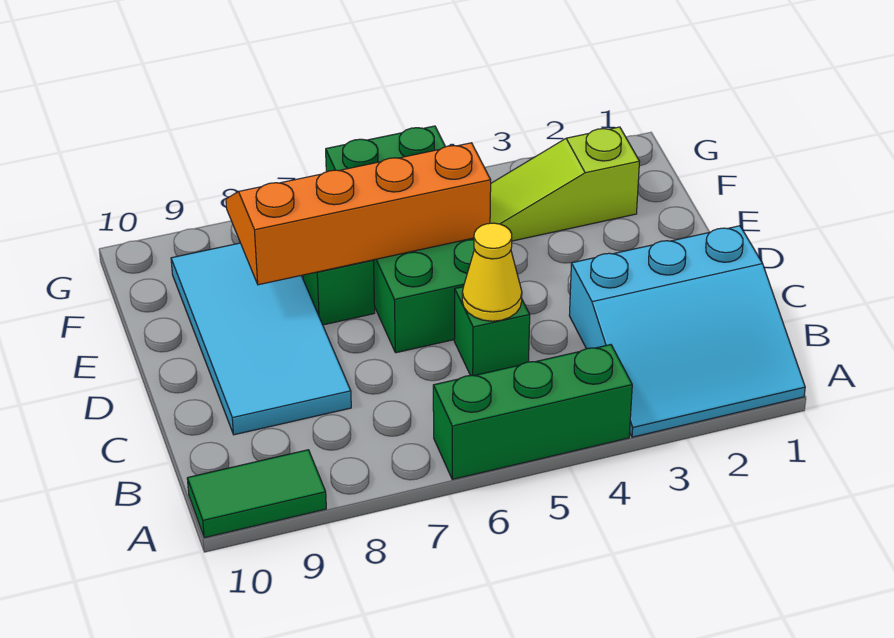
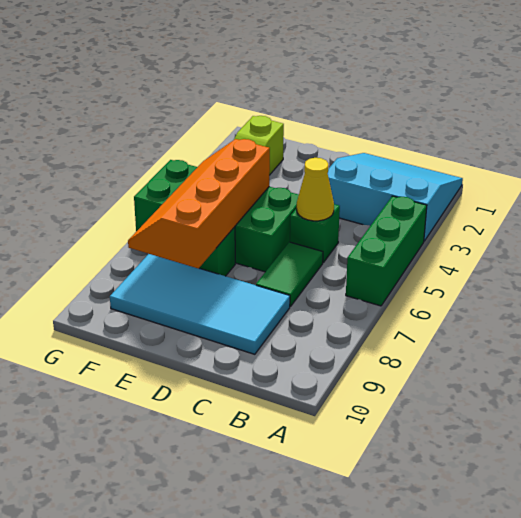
cyan slope A1:C3 level 1 top C -> cyan slope A1:C3 level 1 top 3
green tile A9:A10 level 1 -> green tile C6:C7 level 1

